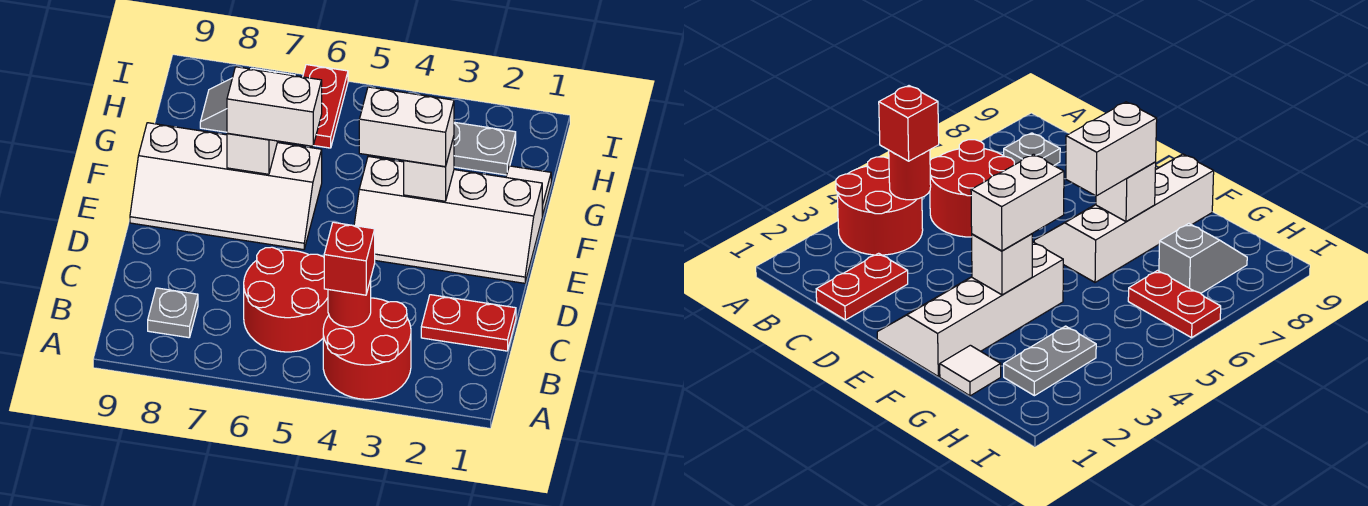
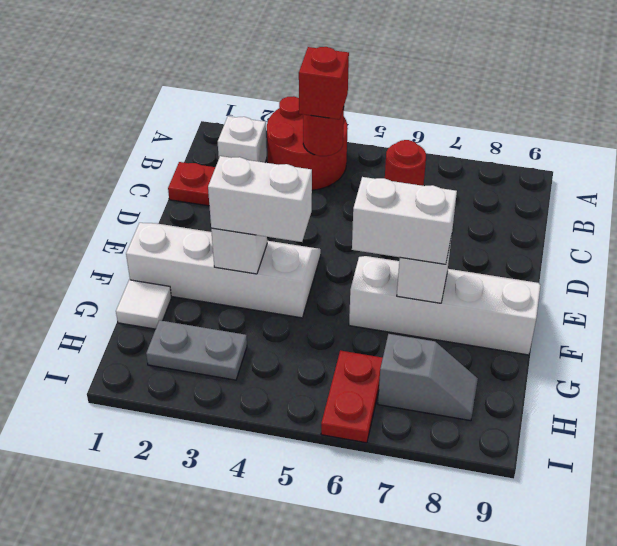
none -> white brick B2 level 1
red round brick B5:C6 level 1 -> red round brick B6 level 1
grey plate B8 level 1 -> none

